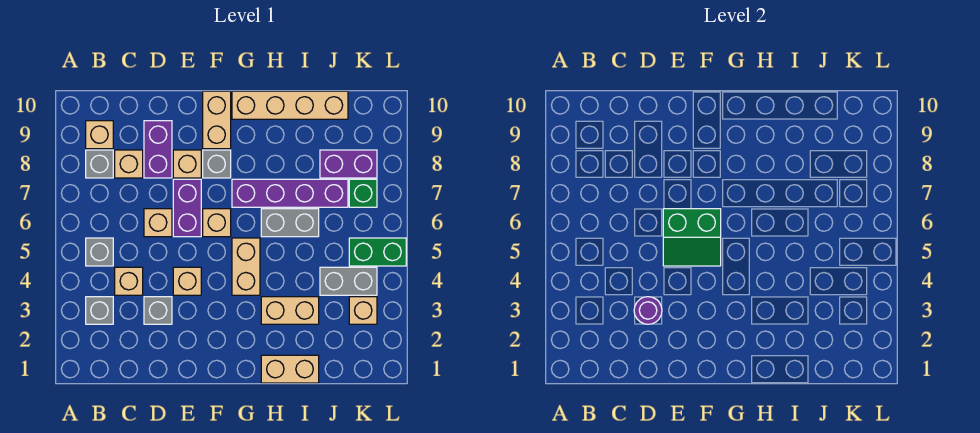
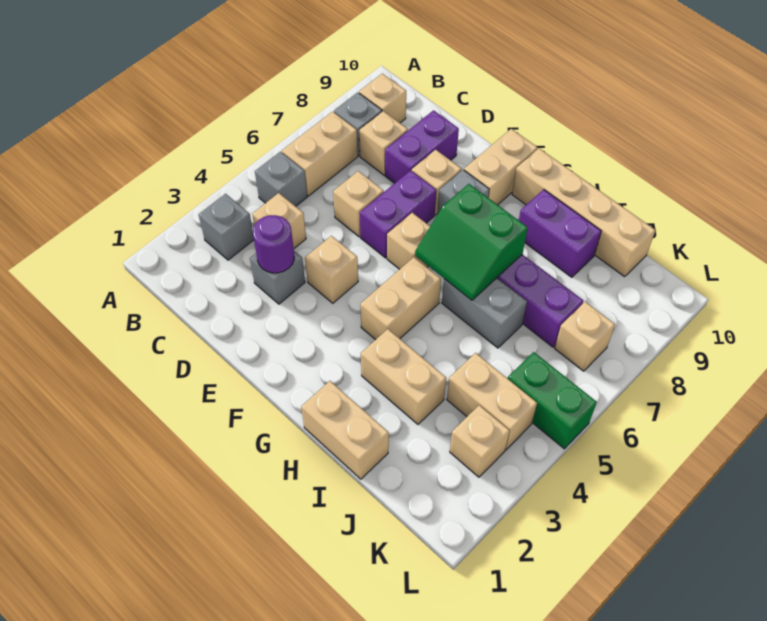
none -> tan brick B6:B7 level 1
green slope E5:F6 level 2 top 6 -> green slope G6:H7 level 2 top 7
grey brick J4:K4 level 1 -> tan brick J4:K4 level 1
purple brick J8:K8 level 1 -> purple brick H9:I9 level 1
green brick K7 level 1 -> tan brick K7 level 1

